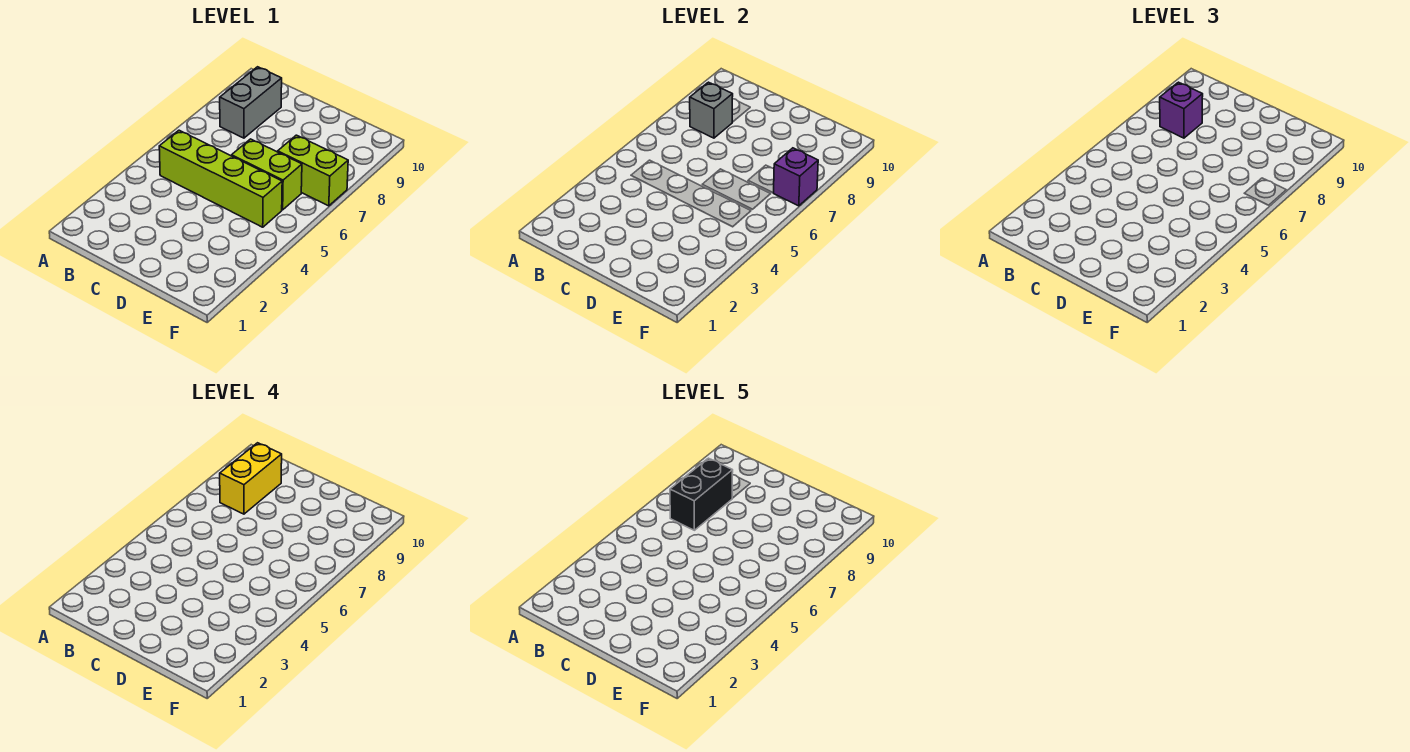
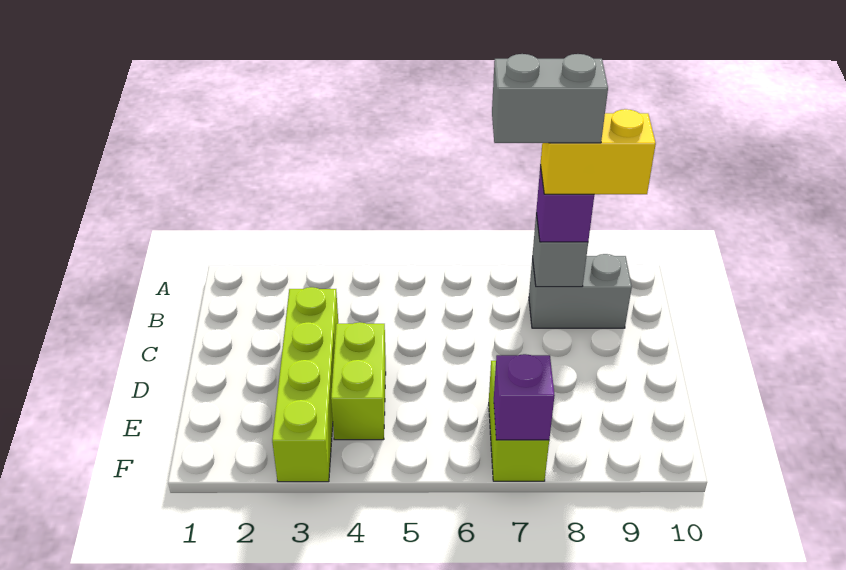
lime brick B5:E5 level 1 -> lime brick C3:F3 level 1
black brick B7:B8 level 5 -> grey brick B7:B8 level 5
lime brick D6:E6 level 1 -> lime brick D4:E4 level 1

